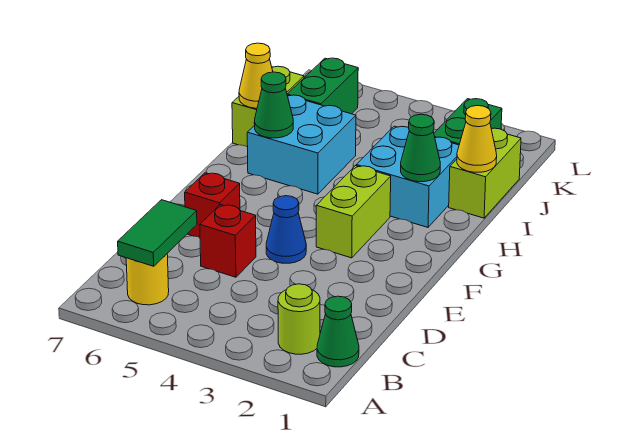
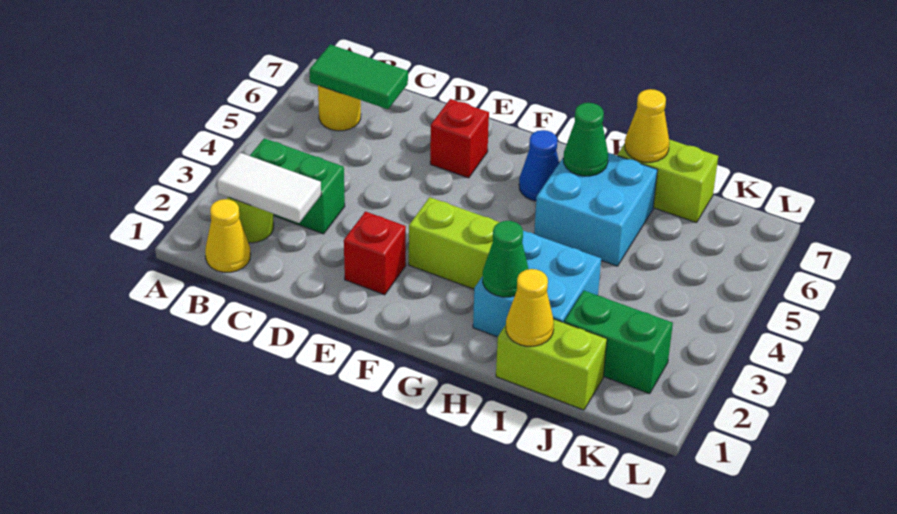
green cone B1 level 1 -> yellow cone B1 level 1
none -> white tile B2:C2 level 2
red brick D5 level 1 -> red brick E2 level 1
blue cone E4 level 1 -> blue cone G6 level 1
green brick J6:K6 level 1 -> green brick B3:C3 level 1

